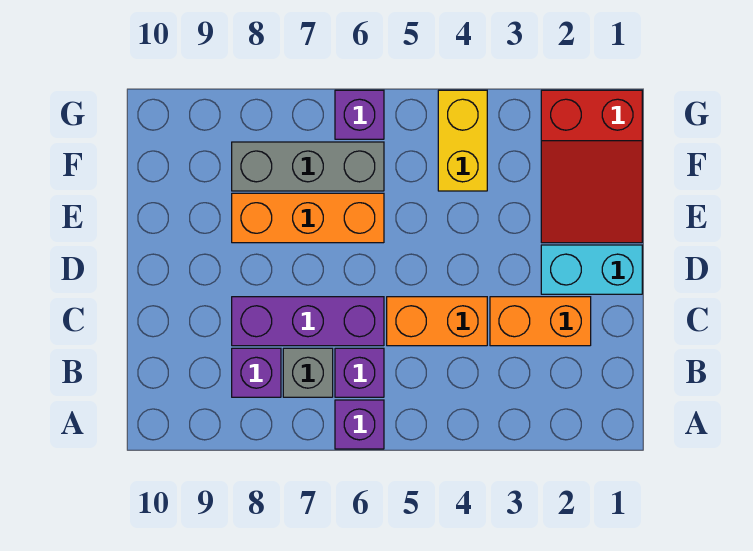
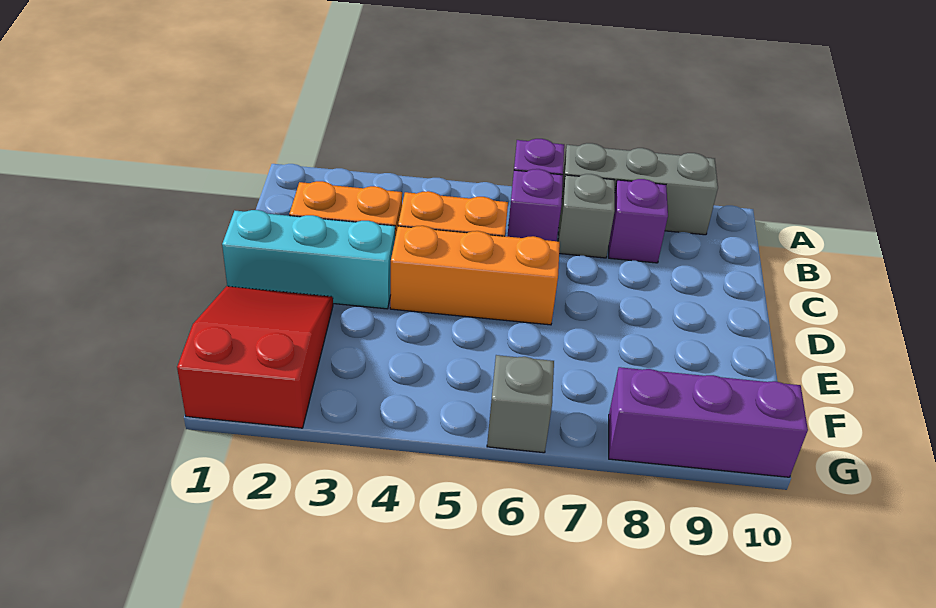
purple brick C6:C8 level 1 -> purple brick G8:G10 level 1
cyan brick D1:D2 level 1 -> cyan brick D1:D3 level 1
orange brick E6:E8 level 1 -> orange brick D4:D6 level 1
yellow brick F4:G4 level 1 -> none
grey brick F6:F8 level 1 -> grey brick A7:A9 level 1
purple brick G6 level 1 -> grey brick G6 level 1

